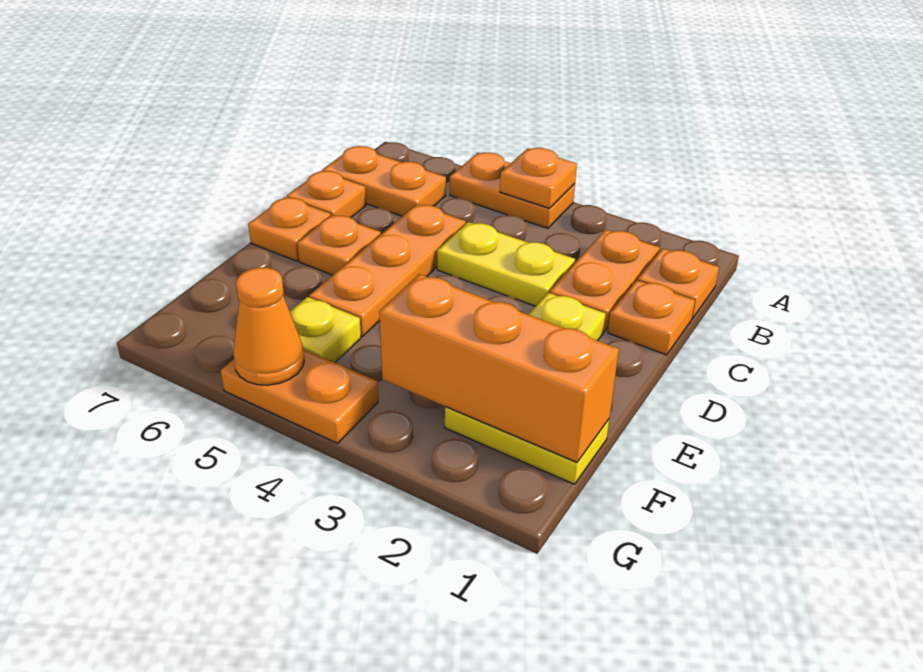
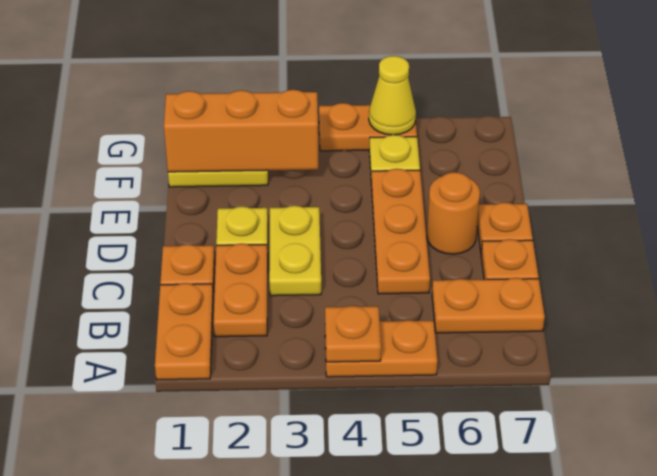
orange plate B1 level 1 -> orange plate A1:B1 level 1
yellow plate C3:C4 level 1 -> yellow plate C3:D3 level 1
orange plate D6 level 1 -> orange round brick D6 level 1
orange cone G5 level 2 -> yellow cone G5 level 2

